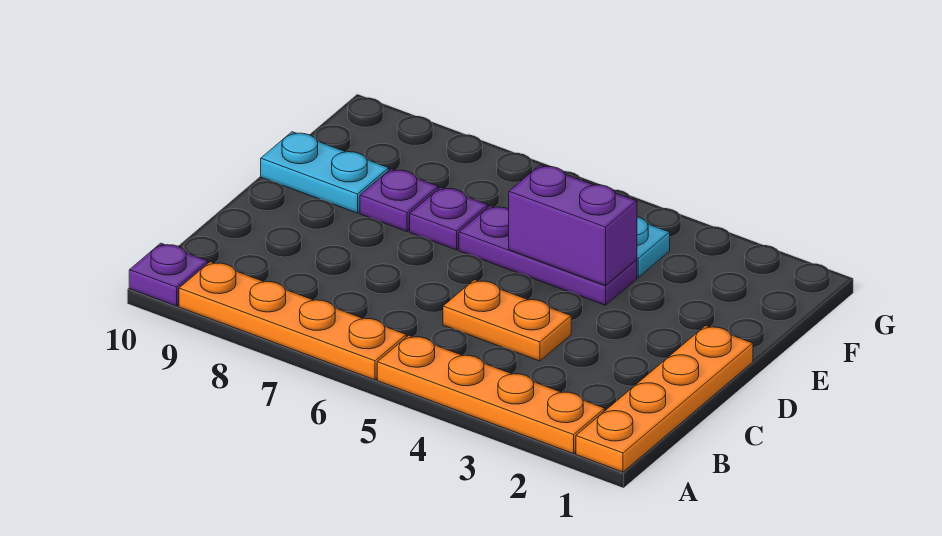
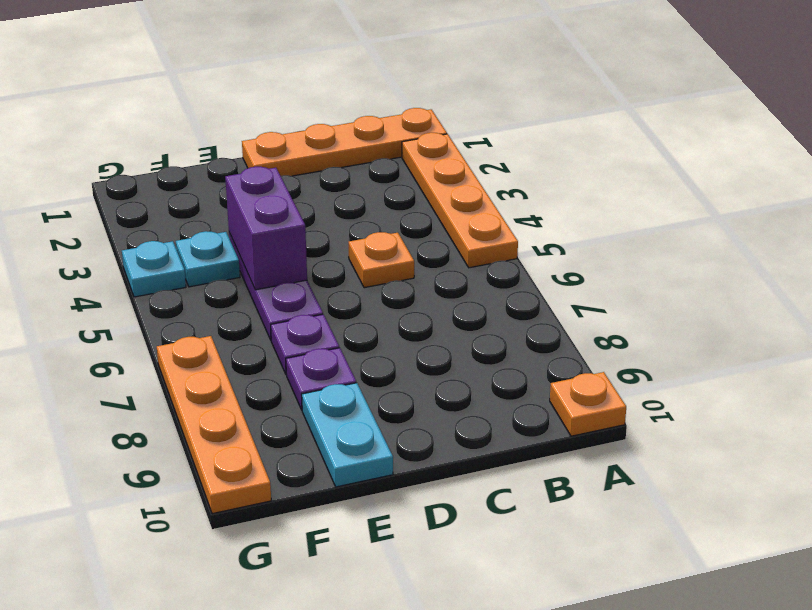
orange plate A6:A9 level 1 -> orange plate G7:G10 level 1
purple plate A10 level 1 -> orange plate A10 level 1
orange plate C4:C5 level 1 -> orange plate C5 level 1
none -> cyan plate G4 level 1

